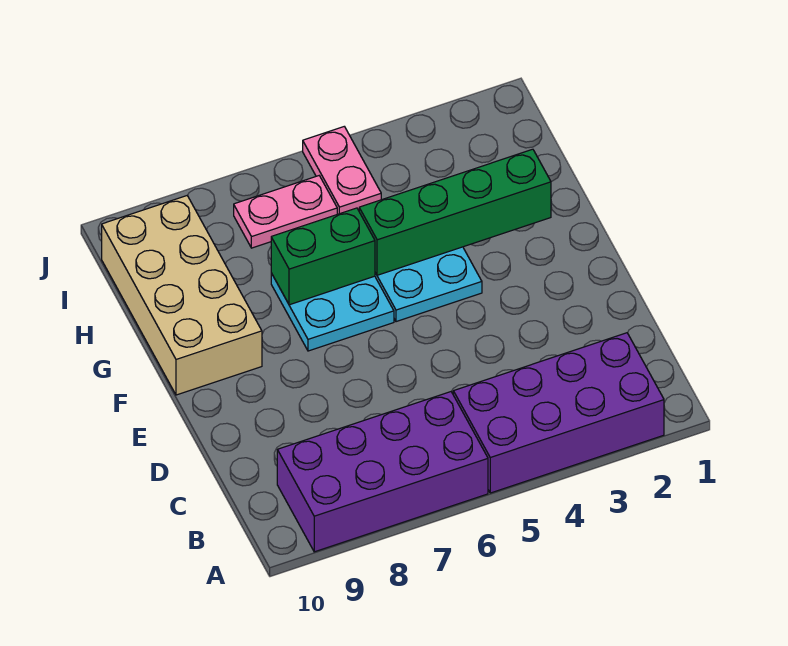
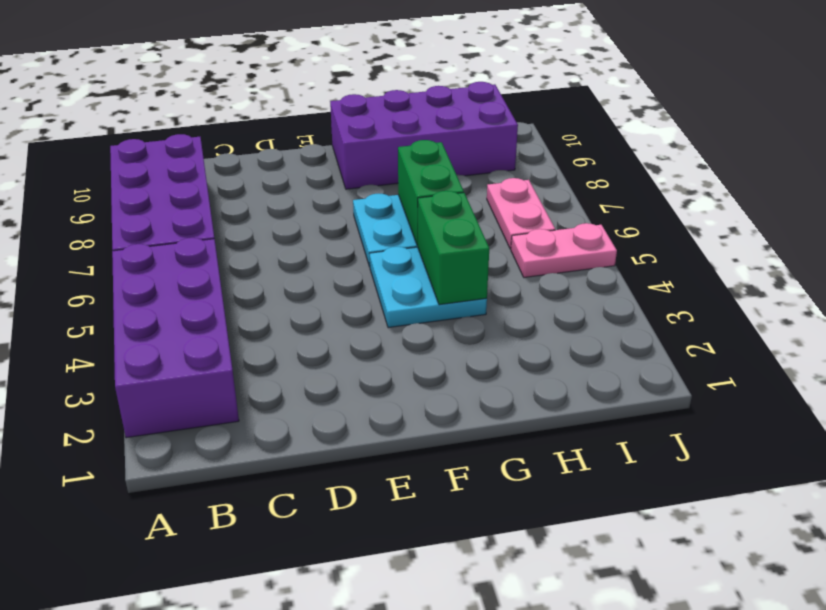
tan brick F9:I10 level 1 -> purple brick F9:I10 level 1
green brick G2:G5 level 2 -> green brick G4:G5 level 2

